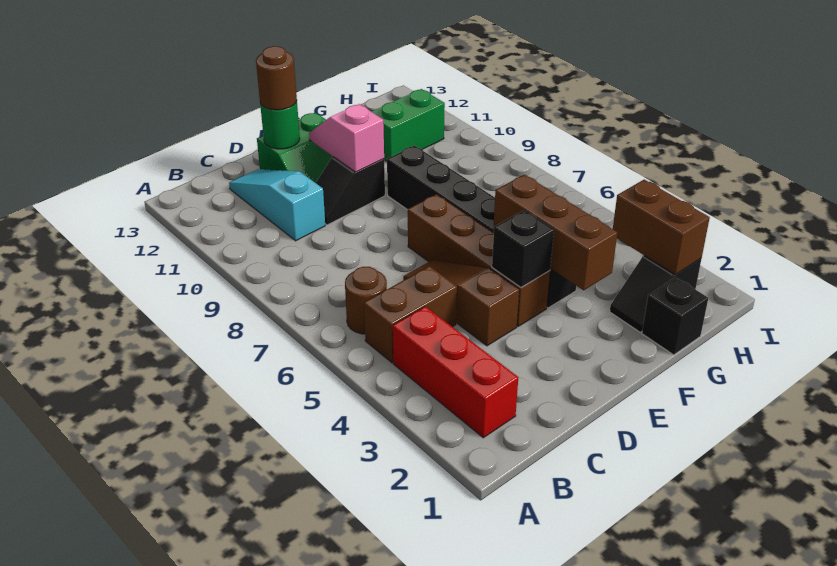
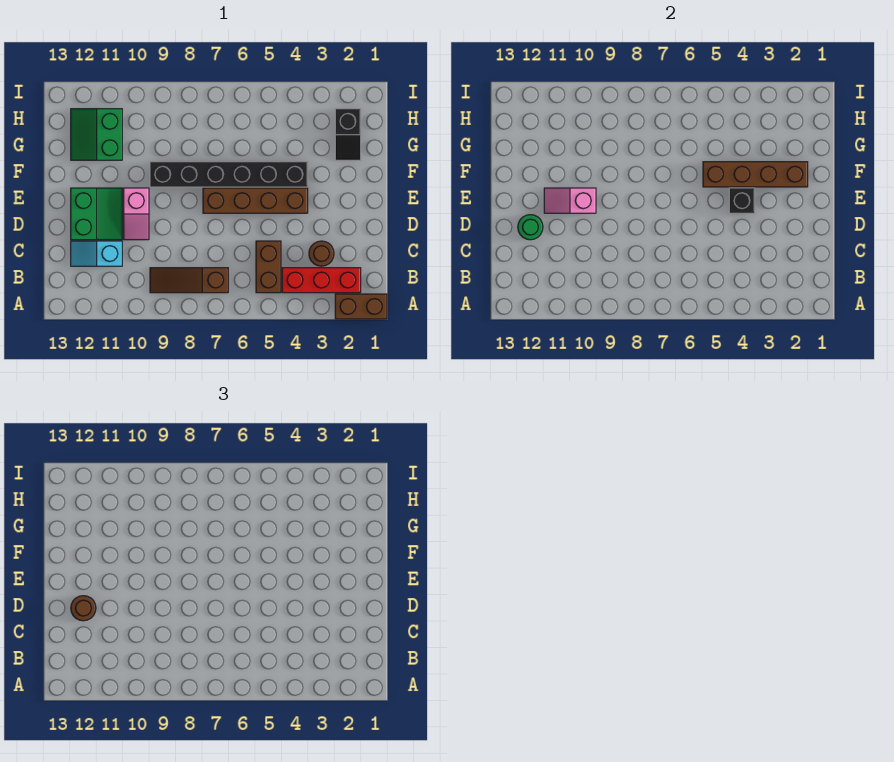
brown round brick B6 level 1 -> brown round brick C3 level 1
cyan slope C10:C12 level 1 top 10 -> cyan slope C11:C12 level 1 top 11
brown slope D4:D6 level 1 top 4 -> brown slope B7:B9 level 1 top 7
black slope D10:E10 level 1 top E -> pink slope D10:E10 level 1 top E
brown brick F3:F5 level 2 -> brown brick F2:F5 level 2
black brick G1 level 1 -> none
brown brick H2:H3 level 2 -> brown brick A1:A2 level 1

